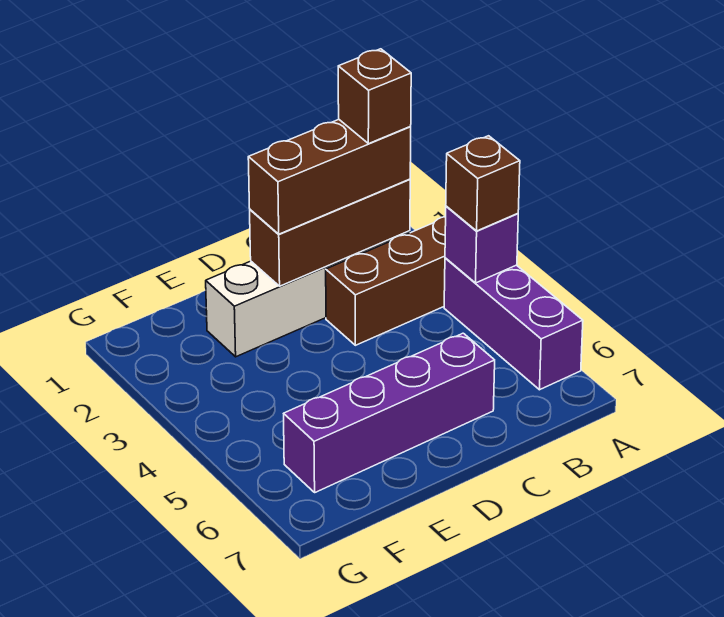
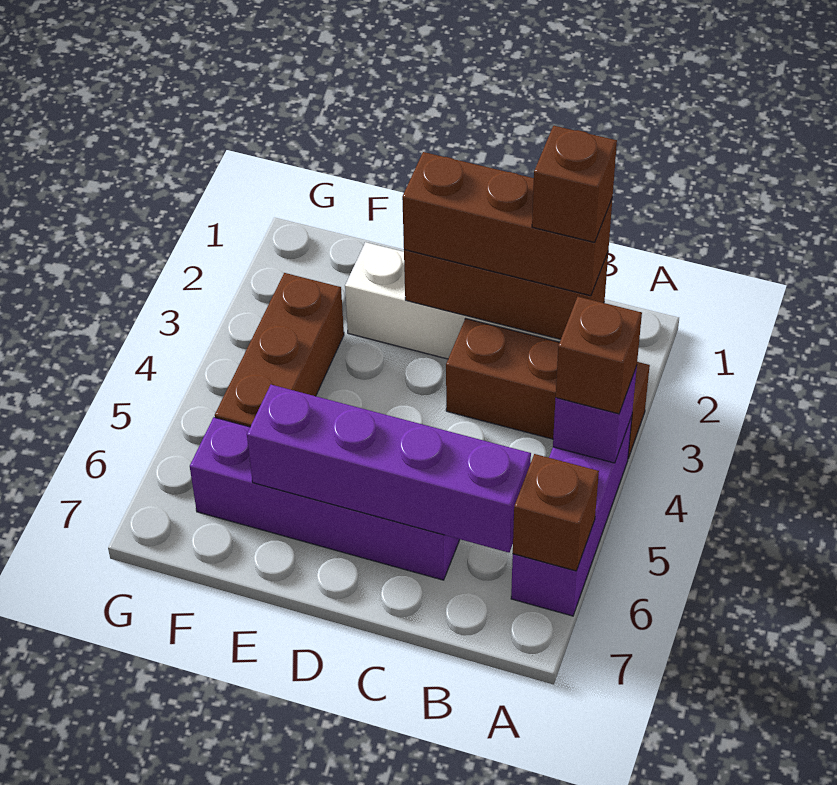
none -> brown brick A6 level 2
none -> purple brick B6:E6 level 2
none -> brown brick F3:F5 level 1

